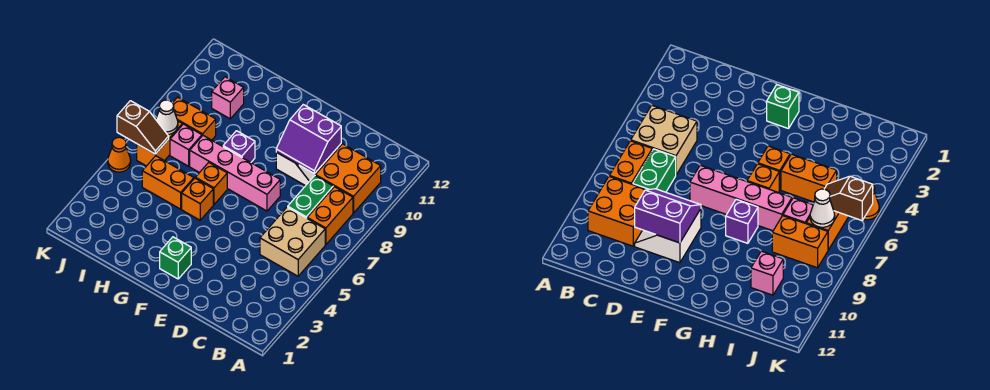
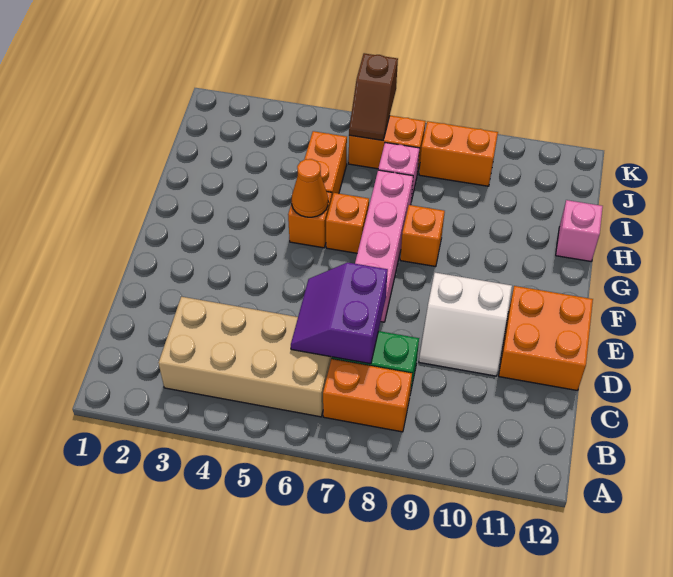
tan brick B5:C6 level 1 -> tan brick B3:C6 level 1
orange brick B9:C10 level 1 -> orange brick D11:E12 level 1
purple slope D9:E10 level 2 top 10 -> purple slope C6:D7 level 2 top 7
green brick F2 level 1 -> none
purple brick G8 level 1 -> orange brick G8 level 1
orange brick I8:J8 level 1 -> orange brick J8:J9 level 1
pink brick I10 level 1 -> pink brick H12 level 1
white cone J7 level 2 -> none
orange cone K5 level 1 -> orange cone G5 level 2

